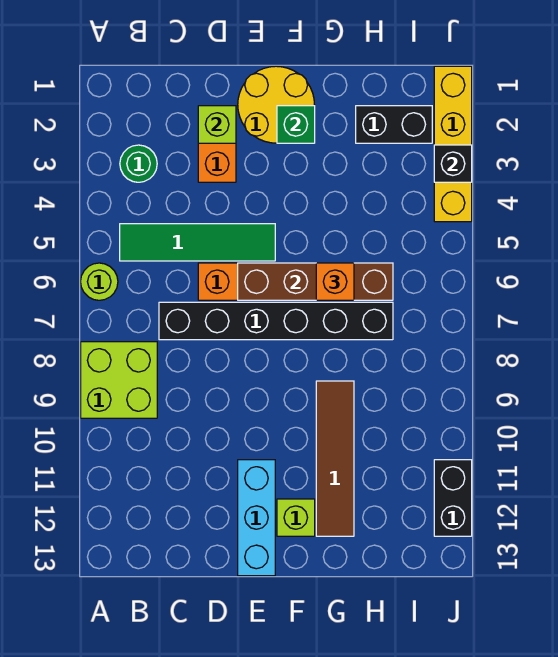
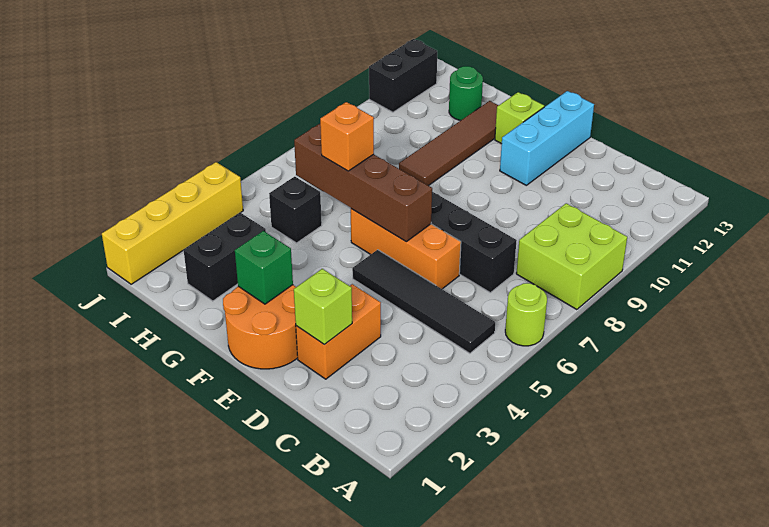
green round brick B3 level 1 -> green round brick H12 level 1
green tile B5:E5 level 1 -> black tile B5:E5 level 1
yellow round brick E1:F2 level 1 -> orange round brick E1:F2 level 1
black brick H2:I2 level 1 -> black brick H2:H3 level 1
black brick J3 level 2 -> black brick H5 level 1

